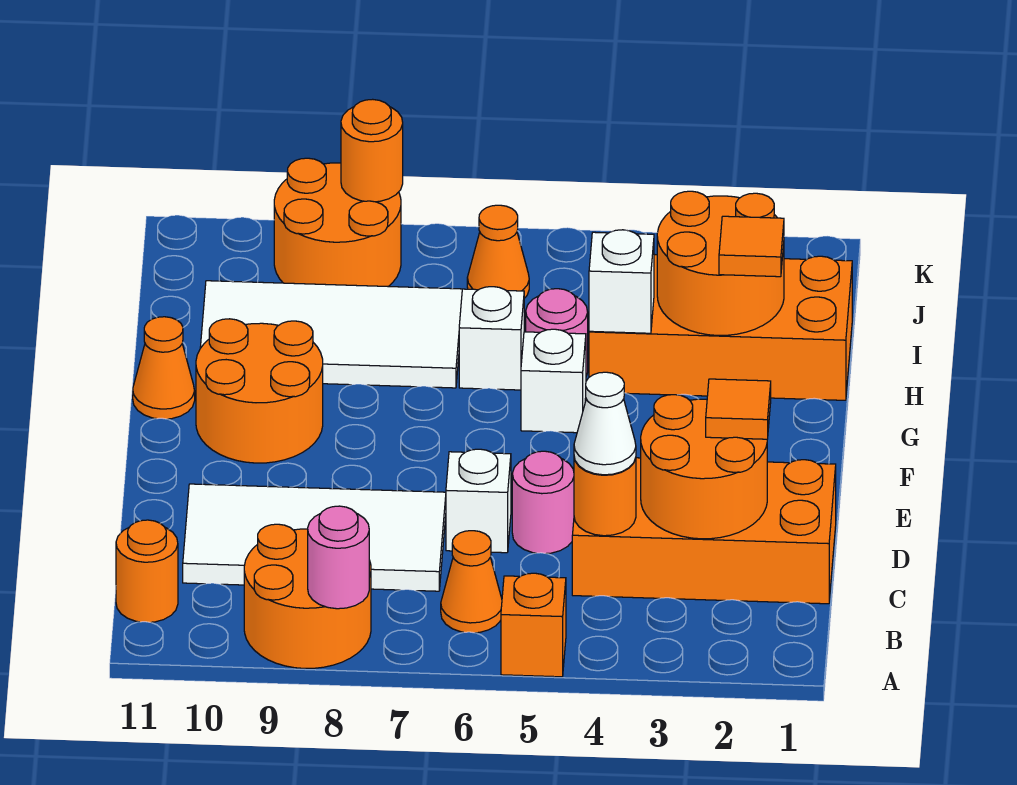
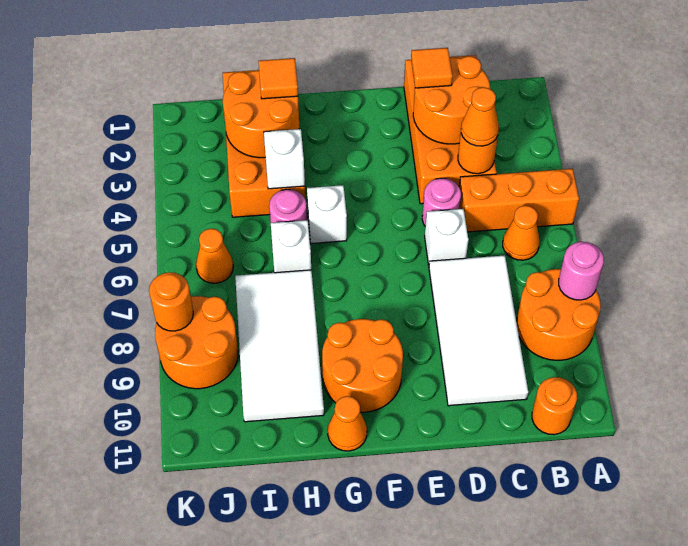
orange brick A5 level 1 -> orange brick A5:C5 level 1
white cone C4 level 3 -> orange cone C4 level 3

